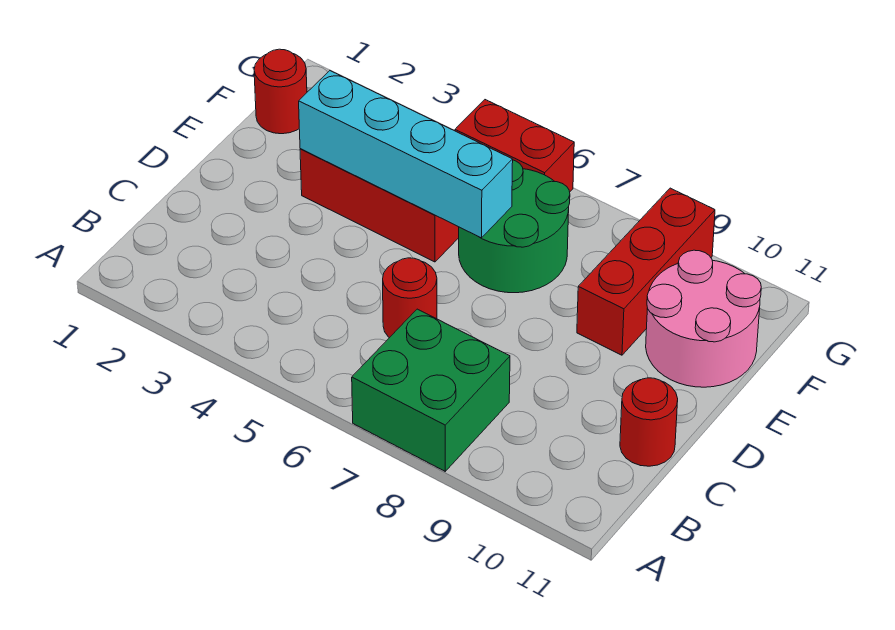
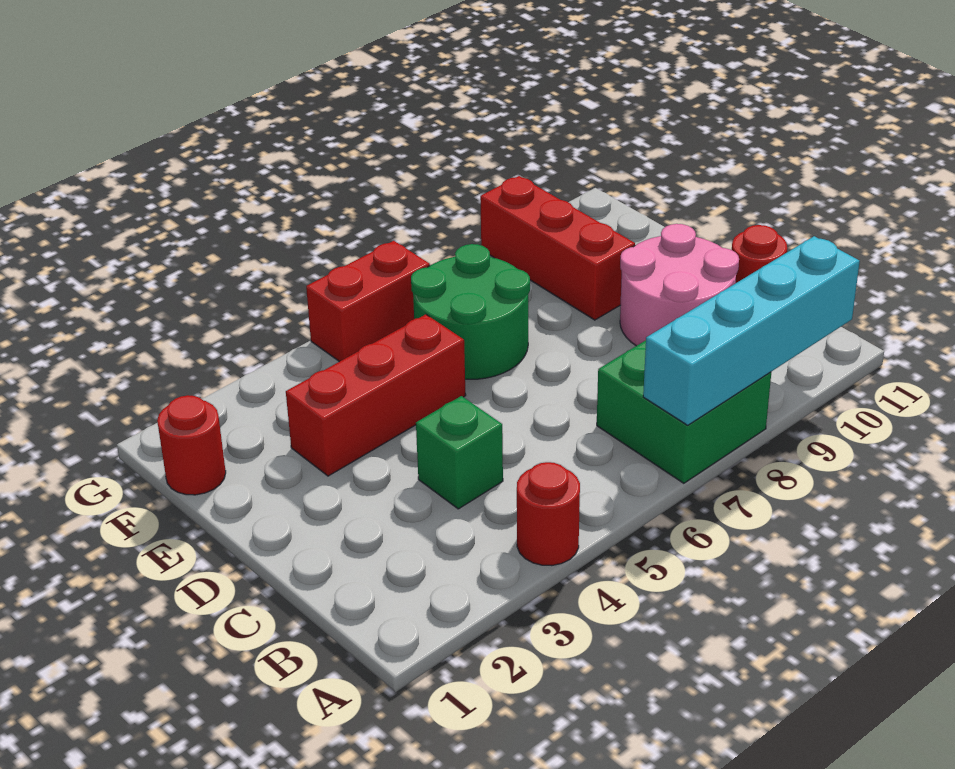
none -> green brick C4 level 1
red round brick C6 level 1 -> red round brick A4 level 1
cyan brick E3:E6 level 2 -> cyan brick A7:A10 level 2
pink round brick E10:F11 level 1 -> pink round brick C9:D10 level 1

